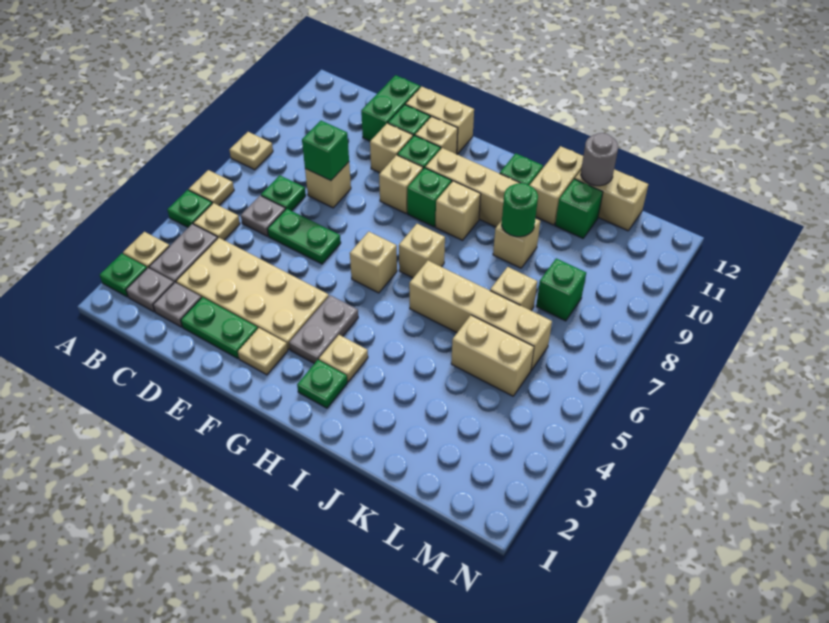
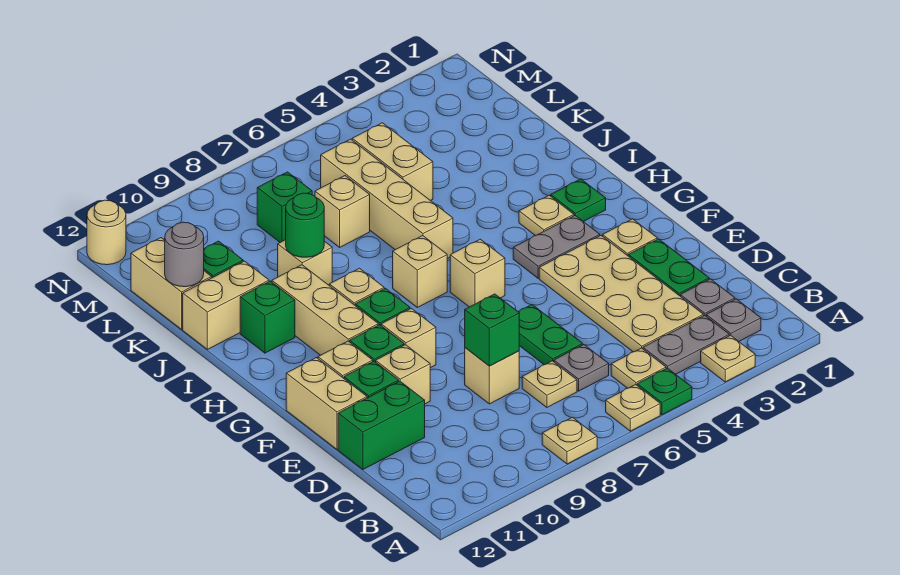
green plate A2 level 1 -> none
green plate C7 level 1 -> tan plate C7 level 1
none -> tan round brick N12 level 1

